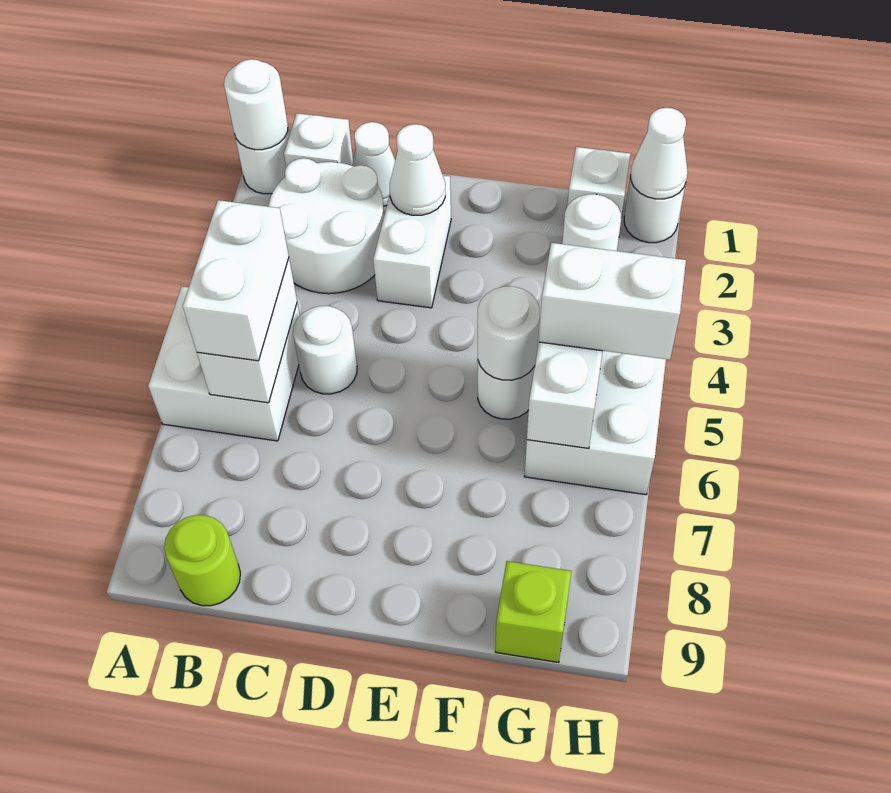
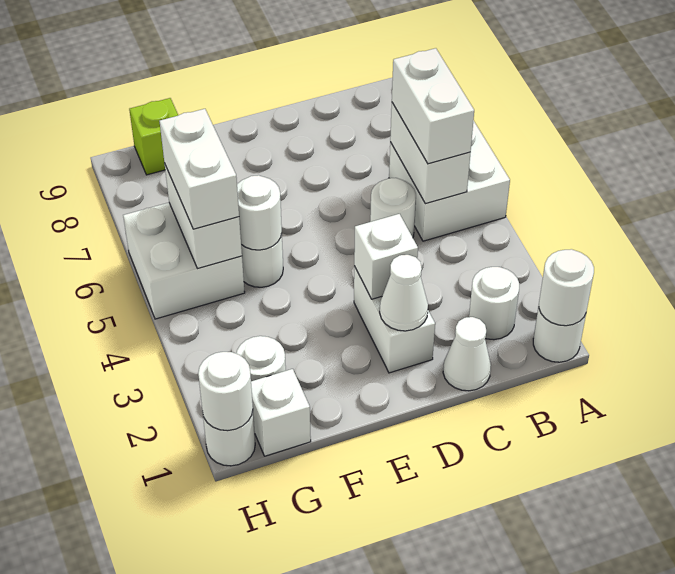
white brick B1 level 1 -> white brick D3 level 2
white round brick B2:C3 level 1 -> white round brick B2 level 1
lime round brick B9 level 1 -> none
white brick G5:H5 level 3 -> white brick G5:G6 level 3
white cone H1 level 2 -> white round brick H1 level 2

